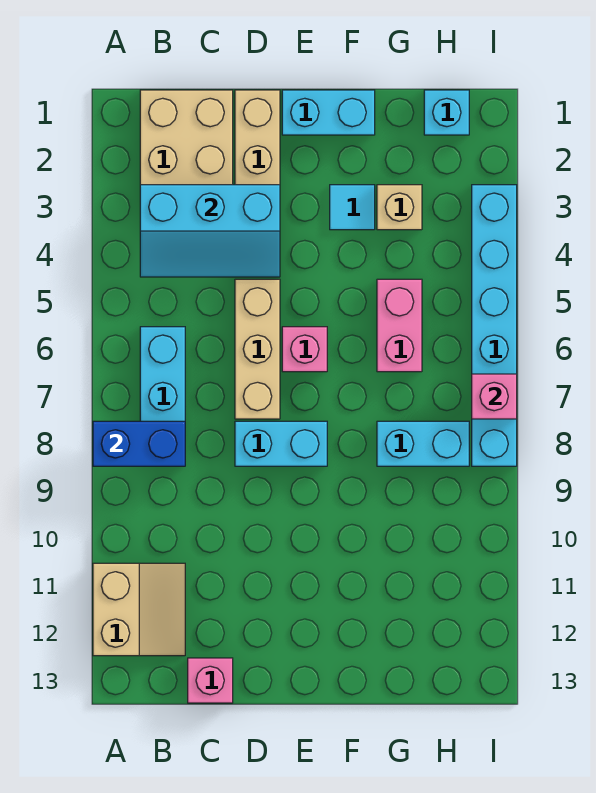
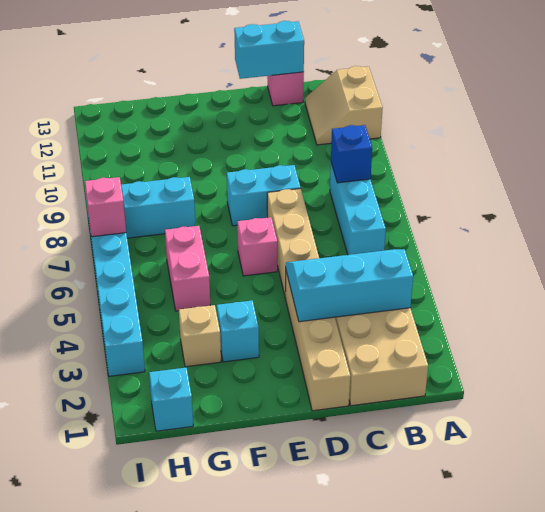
blue brick A8:B8 level 2 -> blue brick B8 level 2
cyan brick E1:F1 level 1 -> cyan brick C13:D13 level 2
cyan tile F3 level 1 -> cyan brick F3 level 1

